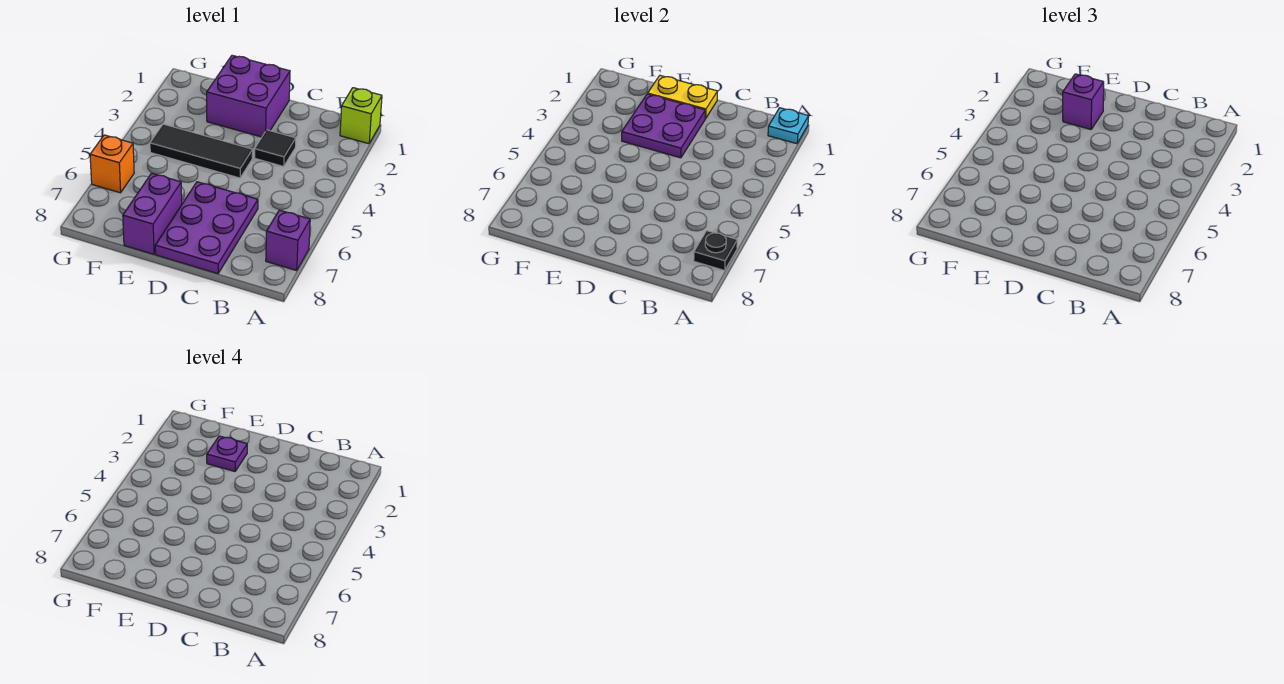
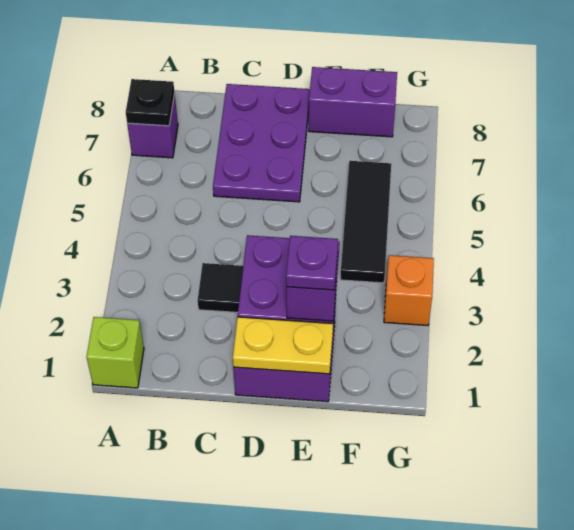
cyan plate A1 level 2 -> none
black tile D4:F4 level 1 -> black tile F4:F6 level 1
purple brick E7:E8 level 1 -> purple brick E8:F8 level 1
orange brick G6 level 1 -> orange brick G3 level 1

